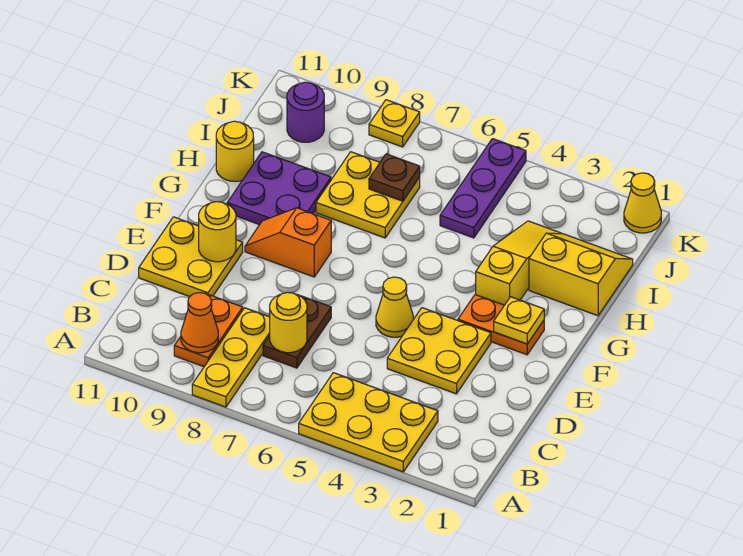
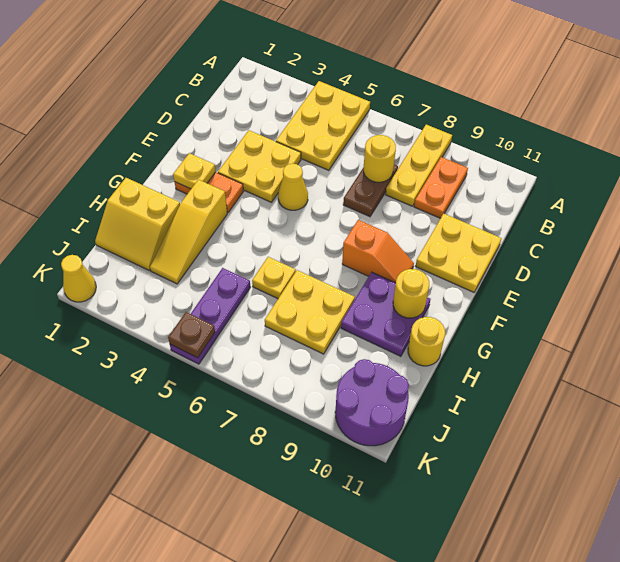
yellow plate A3:B5 level 1 -> yellow plate A4:C5 level 1
orange cone B9 level 2 -> none
yellow round brick E10 level 2 -> yellow round brick G10 level 2
brown plate I7 level 2 -> brown plate K5 level 2
purple round brick J10 level 1 -> purple round brick J10:K11 level 1
yellow plate K8 level 1 -> yellow plate H6 level 1

